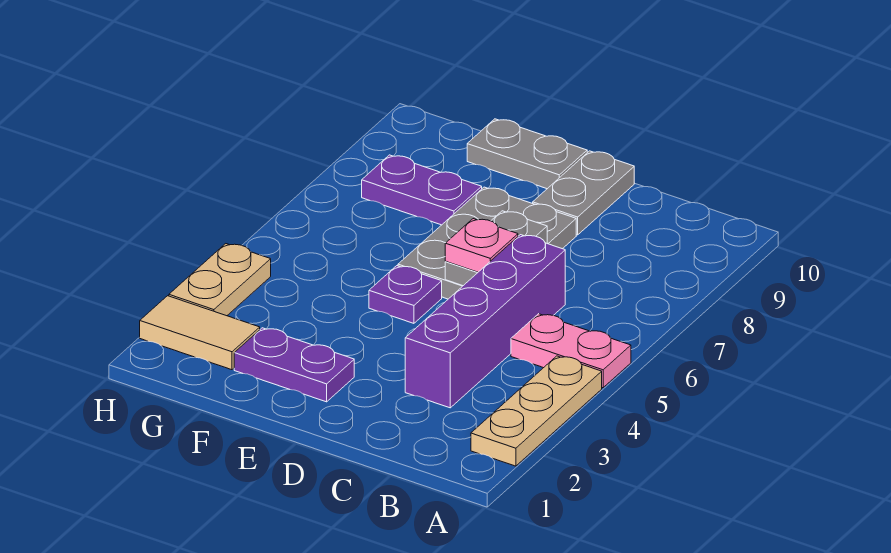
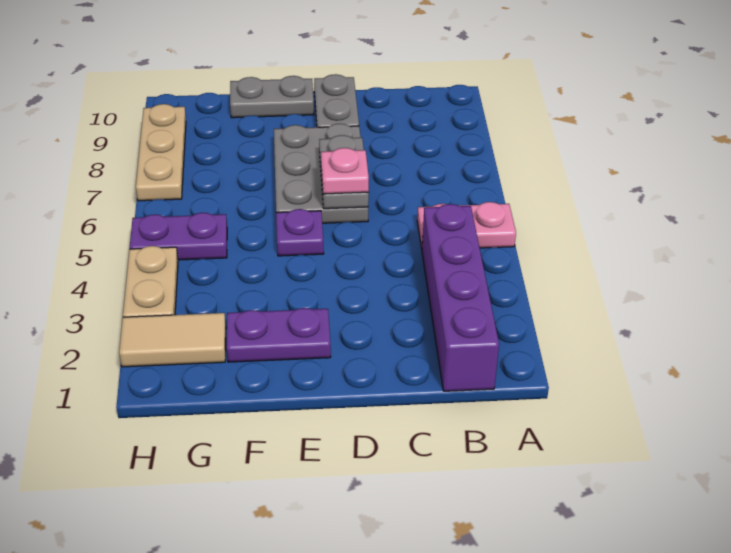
tan plate A2:A4 level 1 -> tan plate H7:H9 level 1
purple brick C3:C6 level 1 -> purple brick B1:B4 level 1
purple plate F8:G8 level 1 -> purple plate G5:H5 level 1

